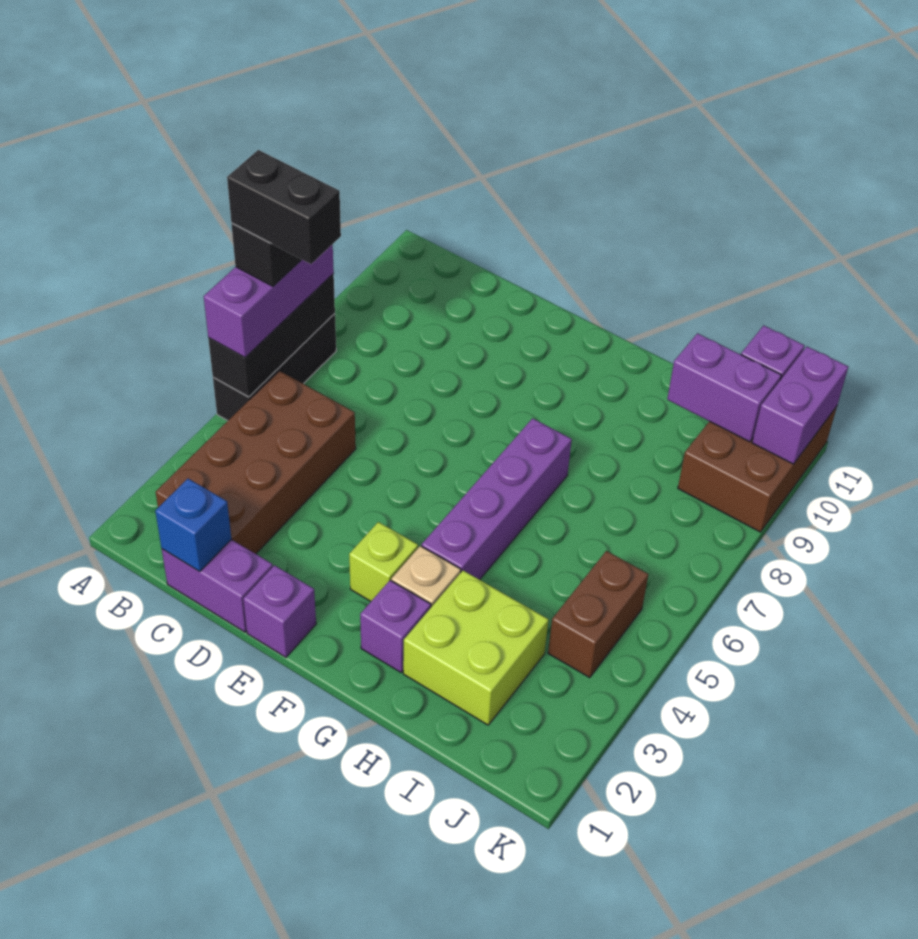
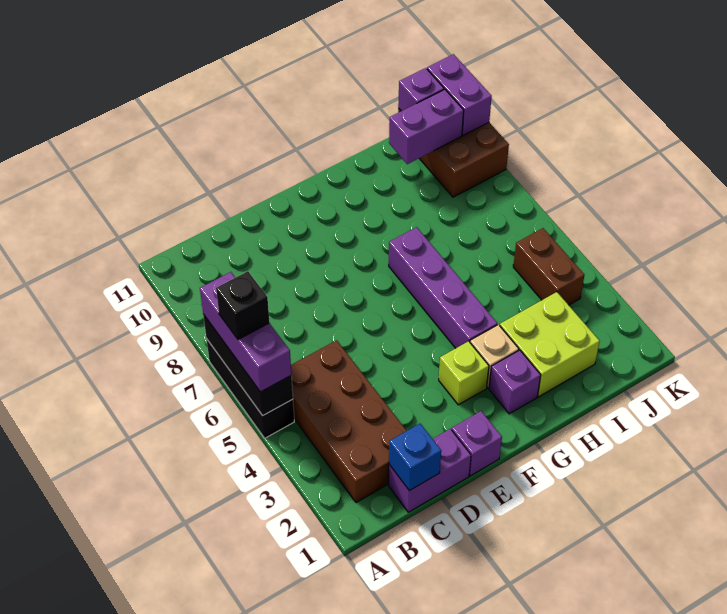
black brick A6:B6 level 5 -> none

